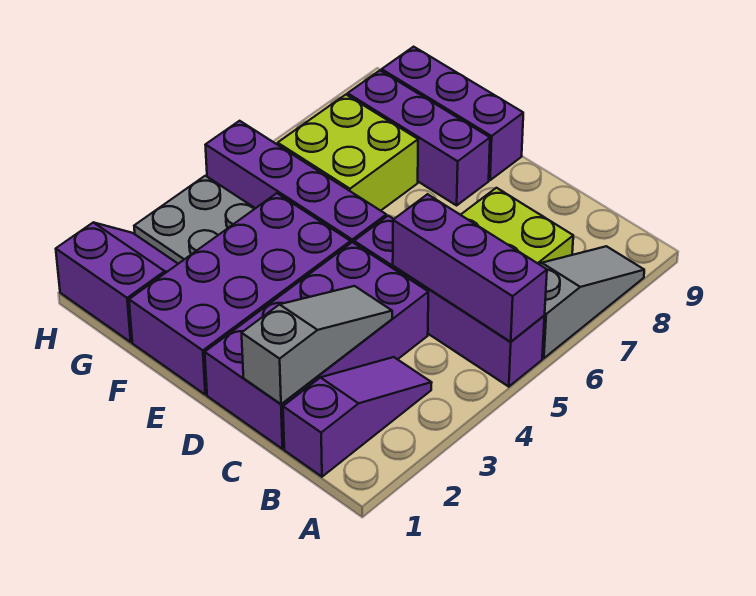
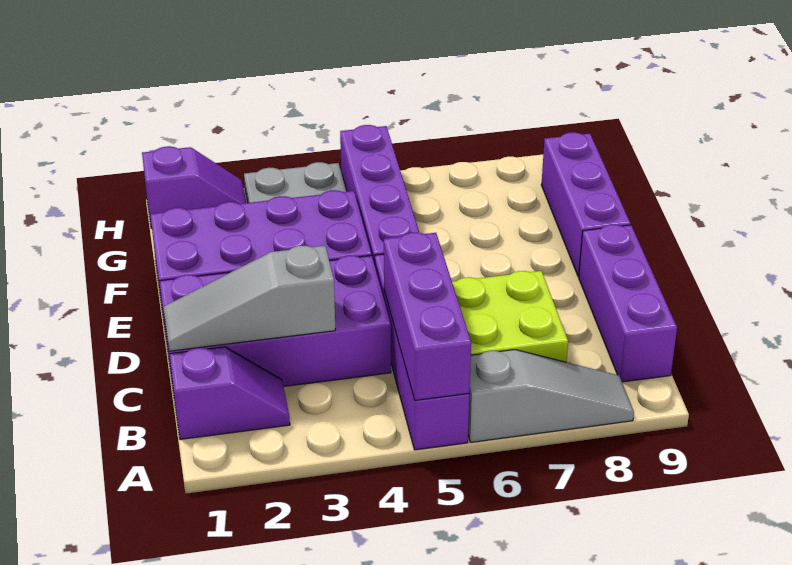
purple slope B1:B3 level 1 top 1 -> purple slope B1:B2 level 1 top 1
grey slope C1:C3 level 2 top 1 -> grey slope C1:C3 level 2 top 3
purple brick E8:G8 level 1 -> purple brick B9:D9 level 1
lime brick F6:G7 level 1 -> none
purple slope G1:H2 level 1 top 1 -> purple slope H1:H2 level 1 top 1

